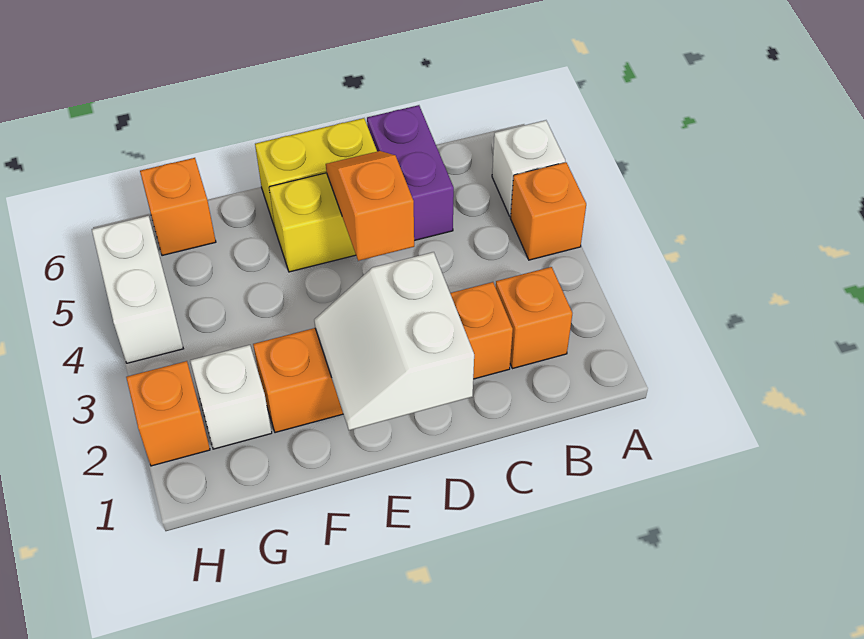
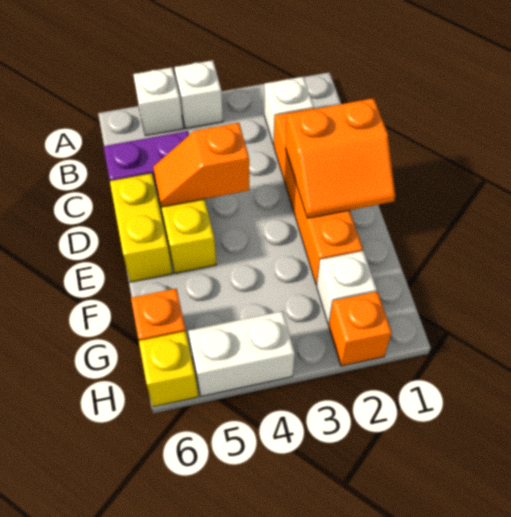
orange brick A4 level 1 -> white brick A4 level 1
orange brick B2 level 1 -> white brick B2 level 1
white slope D1:E2 level 2 top D -> orange slope D1:E2 level 2 top D
none -> yellow brick H6 level 1

